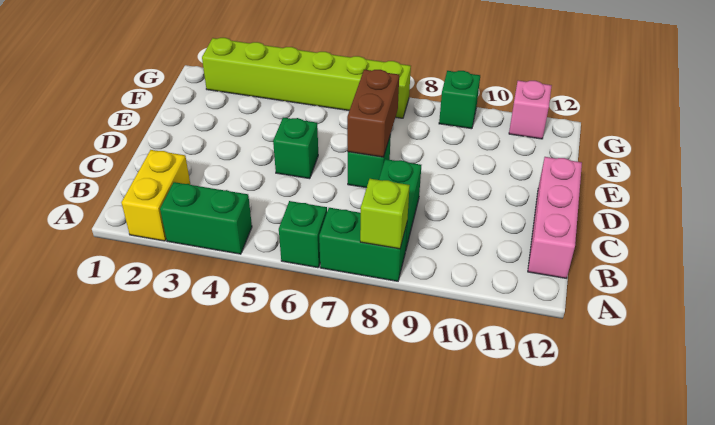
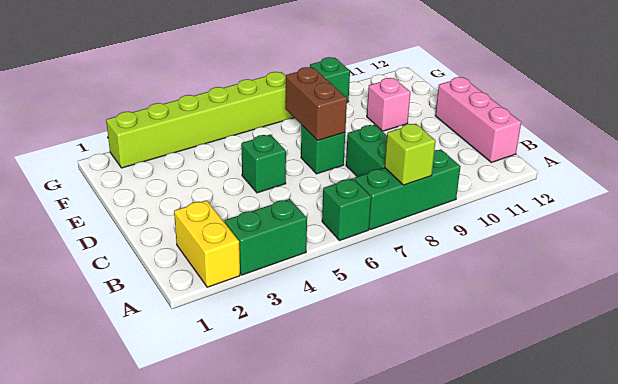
green brick A7:A8 level 1 -> green brick A7:A9 level 1
pink brick G11 level 1 -> pink brick E10 level 1

